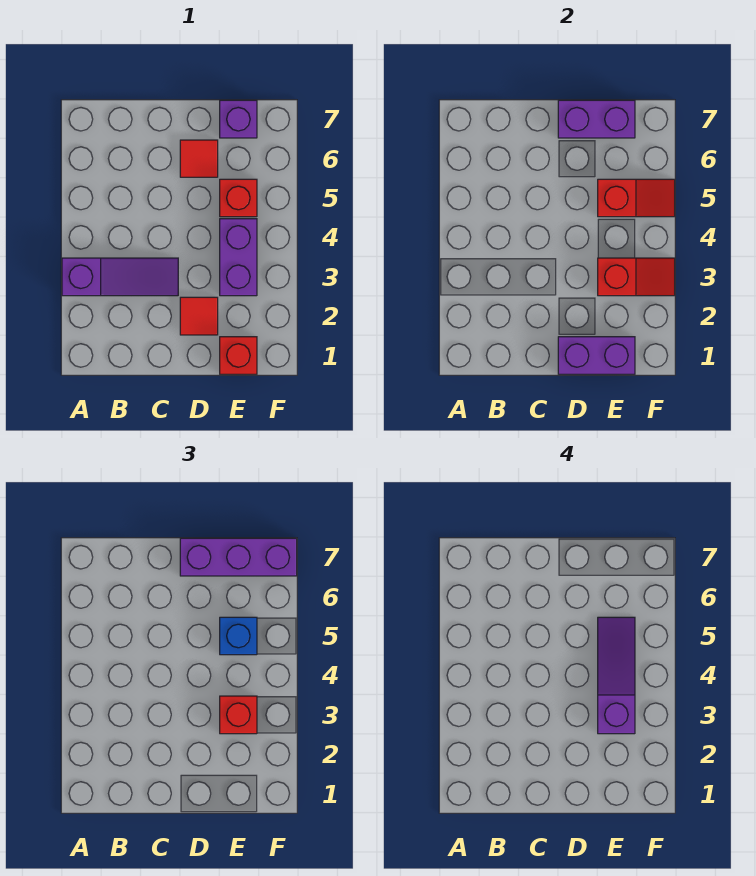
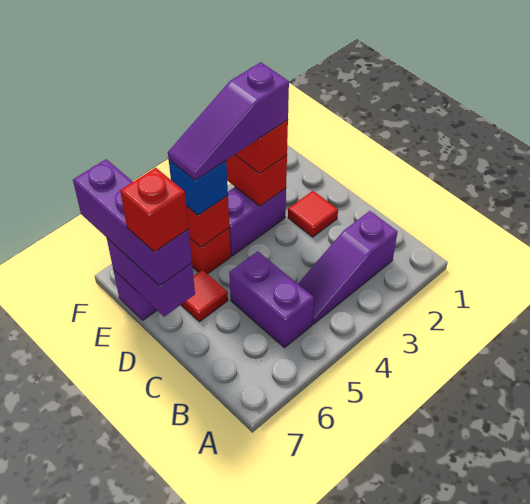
purple slope A3:C3 level 1 top A -> purple slope B2:B4 level 1 top 2
purple brick D1:E1 level 2 -> purple brick B5:C5 level 1
red brick E1 level 1 -> red brick D7 level 4

